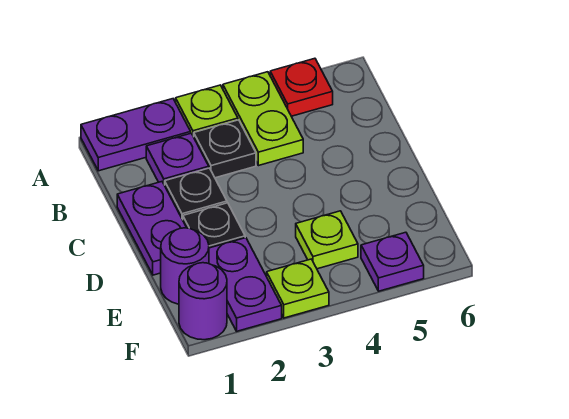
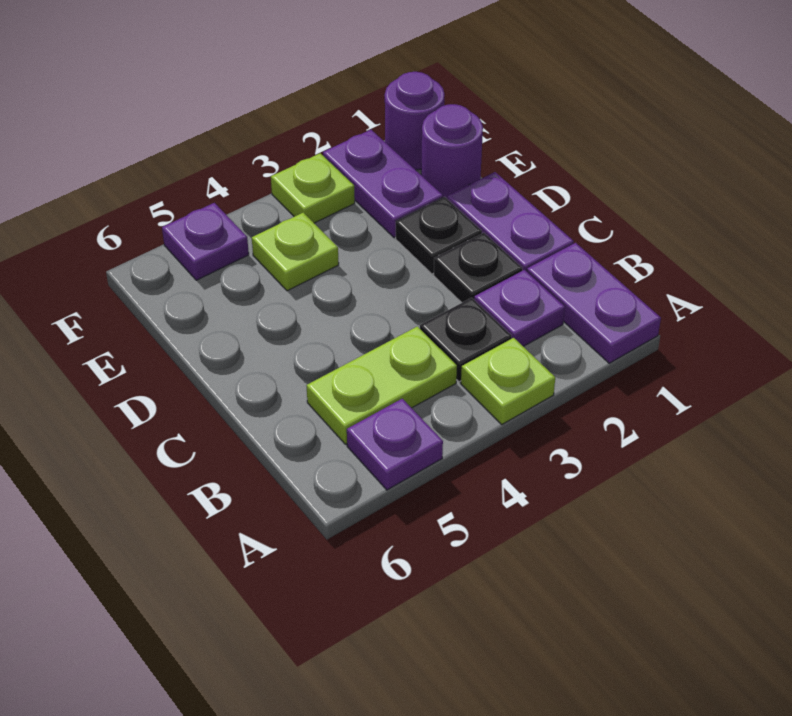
purple plate A1:A2 level 1 -> purple plate A1:B1 level 1
lime plate A4:B4 level 1 -> lime plate B4:B5 level 1
red plate A5 level 1 -> purple plate A5 level 1

